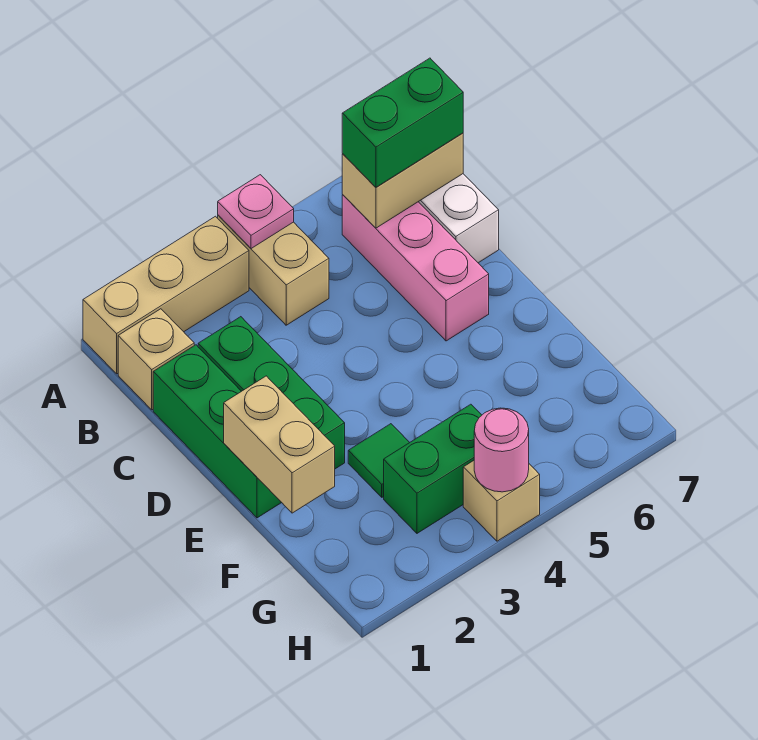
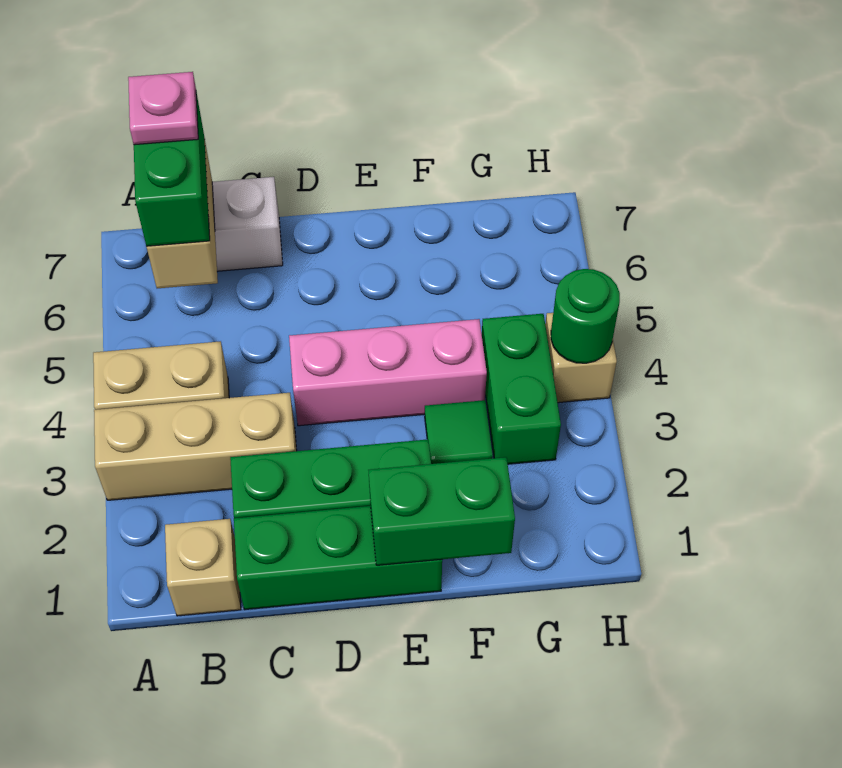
tan brick A1:A3 level 1 -> tan brick A3:C3 level 1
pink plate A4 level 2 -> pink plate B7 level 4
pink brick B6:D6 level 1 -> pink brick D4:F4 level 1
tan brick E1:F1 level 2 -> green brick E1:F1 level 2
pink round brick H4 level 2 -> green round brick H4 level 2

